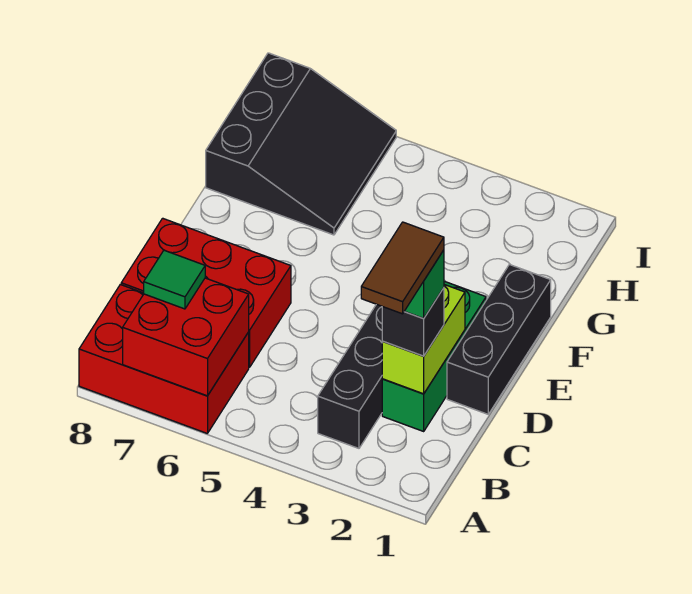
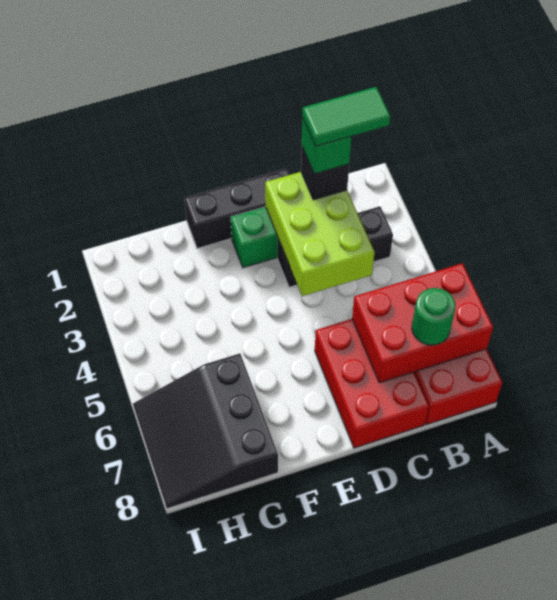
red brick A6:B7 level 2 -> red brick A6:C7 level 2
brown tile B2:C2 level 5 -> green tile B2:C2 level 5
green tile B7 level 3 -> green round brick B7 level 3
lime brick C2:D2 level 2 -> lime brick C2:D4 level 2
black slope G6:I8 level 1 top 8 -> black slope G6:I8 level 1 top G

